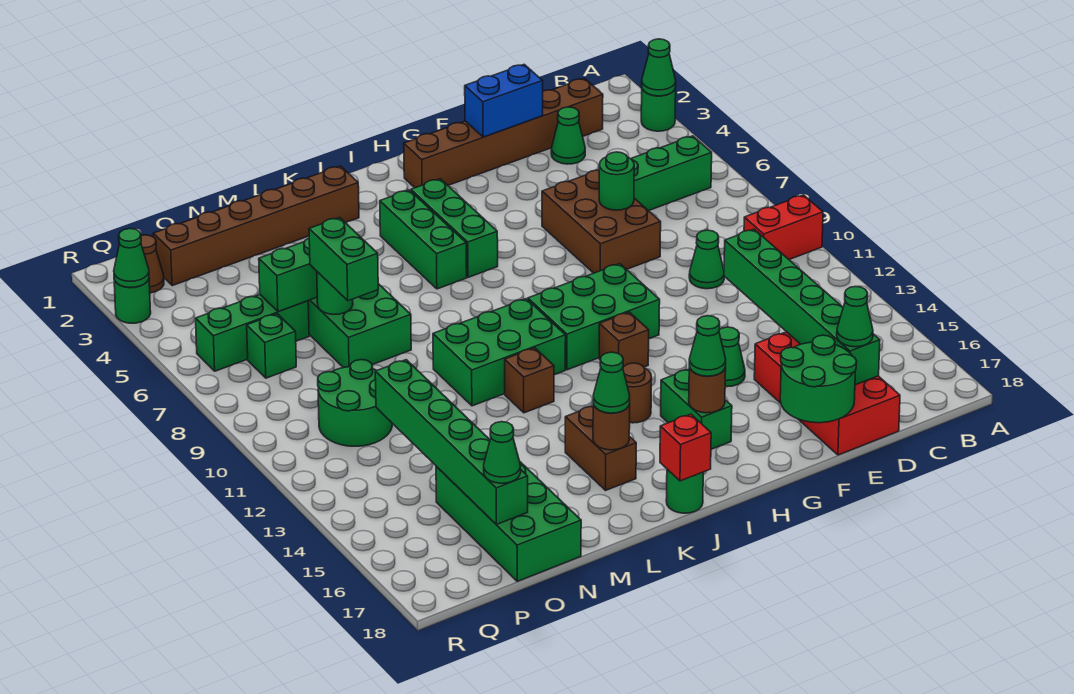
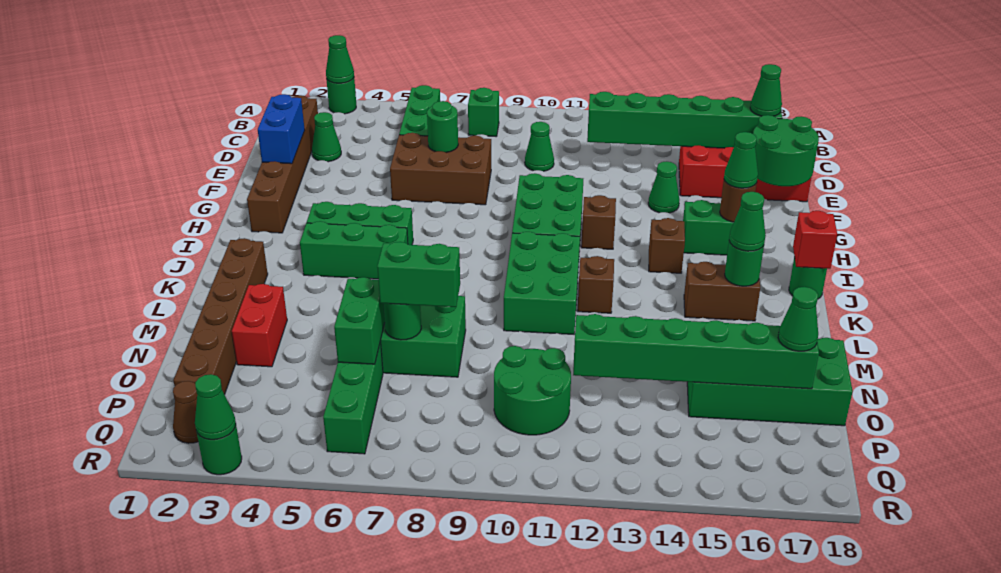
red brick A10:B10 level 1 -> red brick M3:N3 level 1
brown round brick I14 level 1 -> brown brick I14 level 1
brown round brick K16 level 2 -> green round brick K16 level 2
green brick P7 level 1 -> green brick B8 level 1

